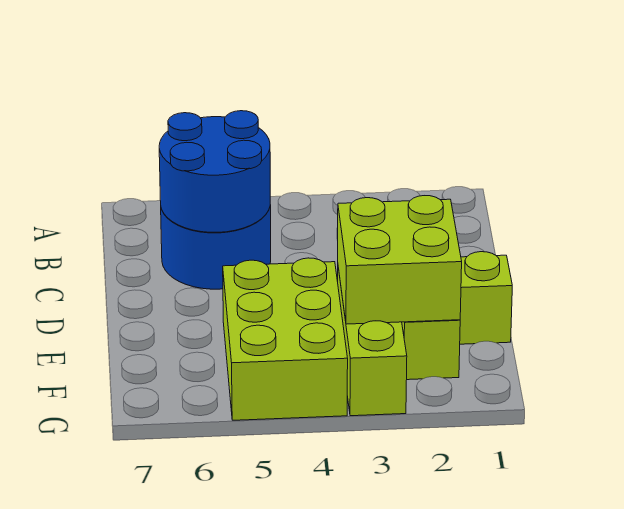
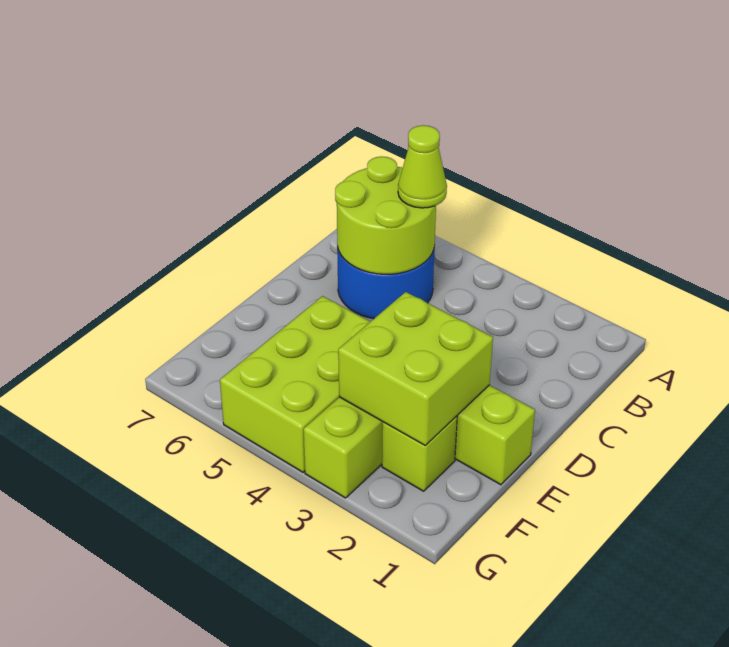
blue round brick B5:C6 level 2 -> lime round brick B5:C6 level 2
none -> lime cone B5 level 3

